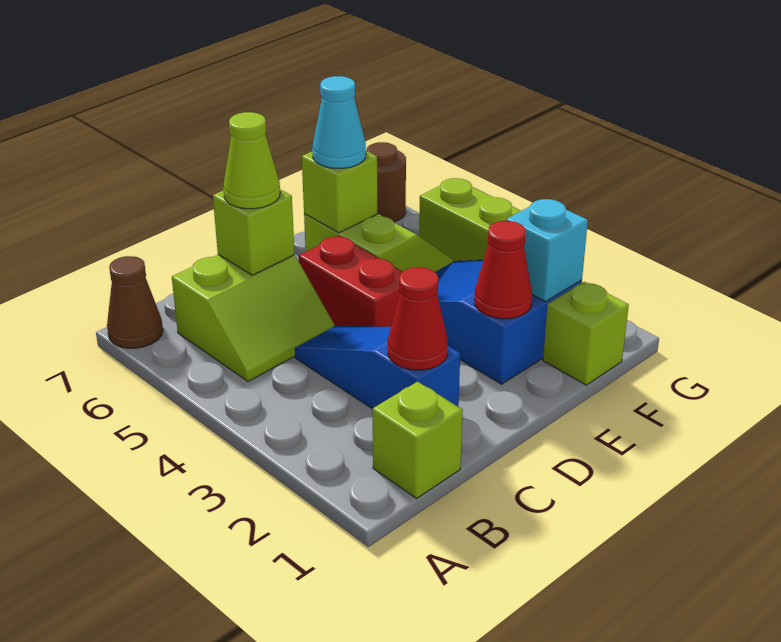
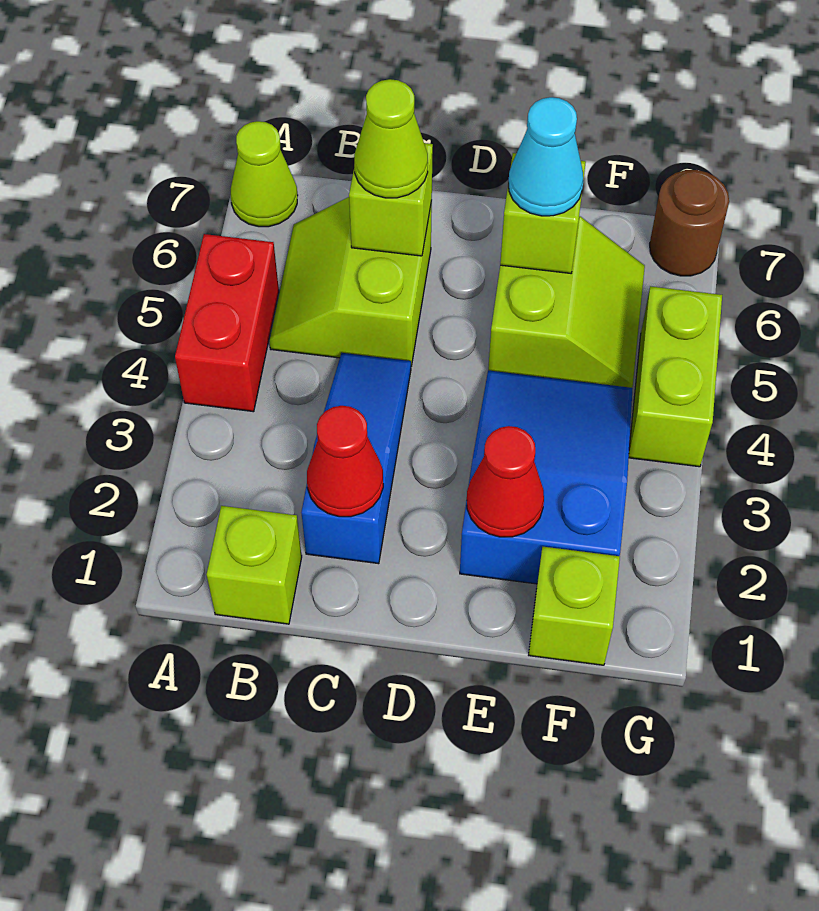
brown cone A7 level 1 -> lime cone A7 level 1
lime slope B5:C6 level 1 top 6 -> lime slope B5:C6 level 1 top C
red brick D4:D5 level 1 -> red brick A4:A5 level 1
cyan brick F2 level 2 -> none

